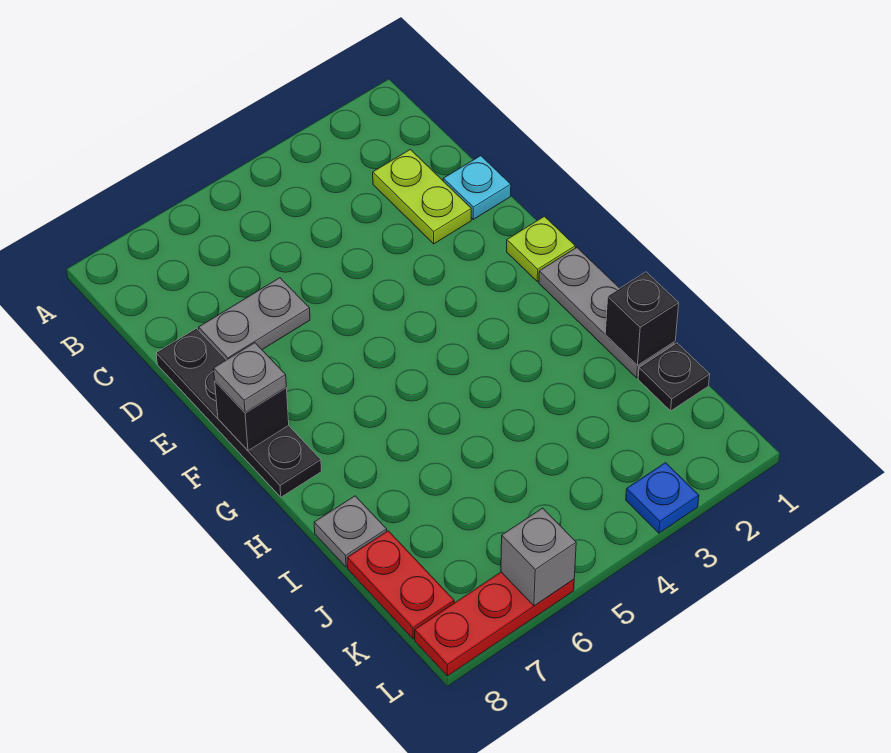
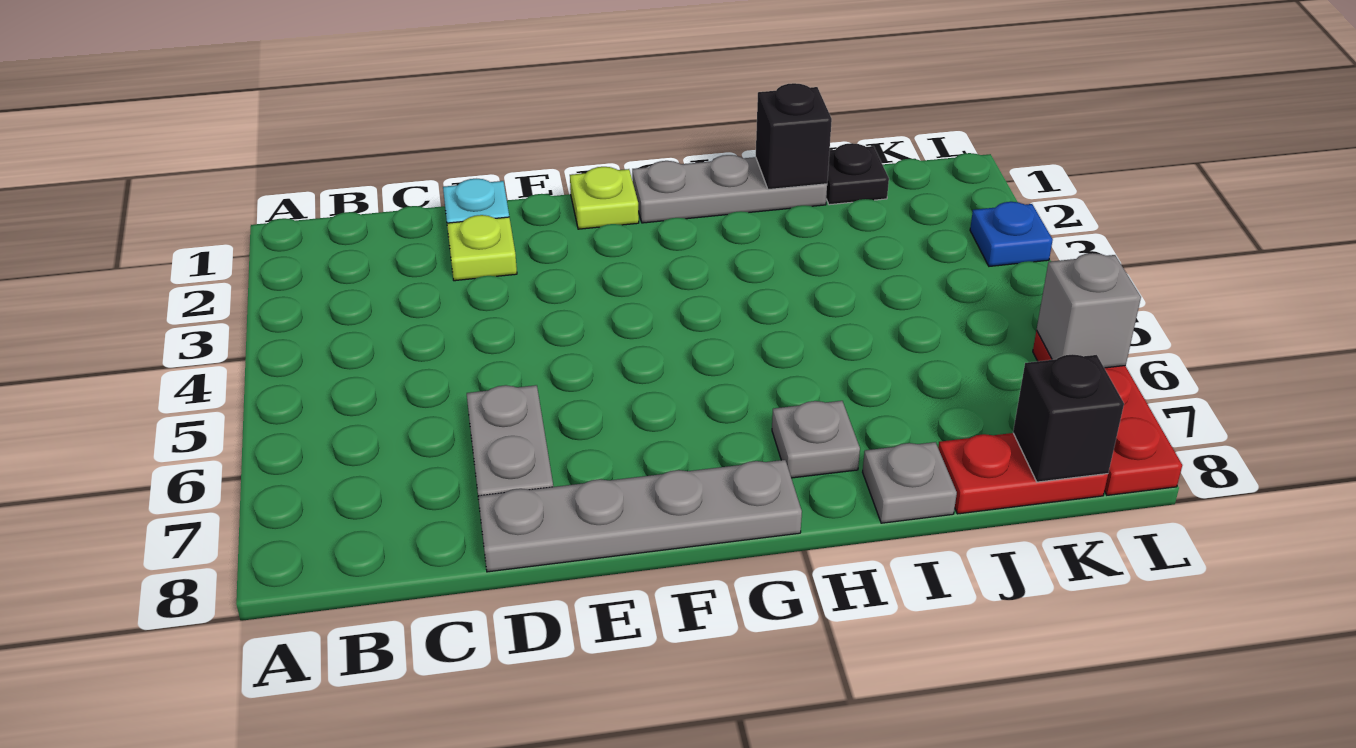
lime plate C2:D2 level 1 -> lime plate D2 level 1
black plate D8:G8 level 1 -> grey plate D8:G8 level 1
black brick F8 level 2 -> black brick K8 level 2
grey plate F8 level 3 -> grey plate H7 level 1

